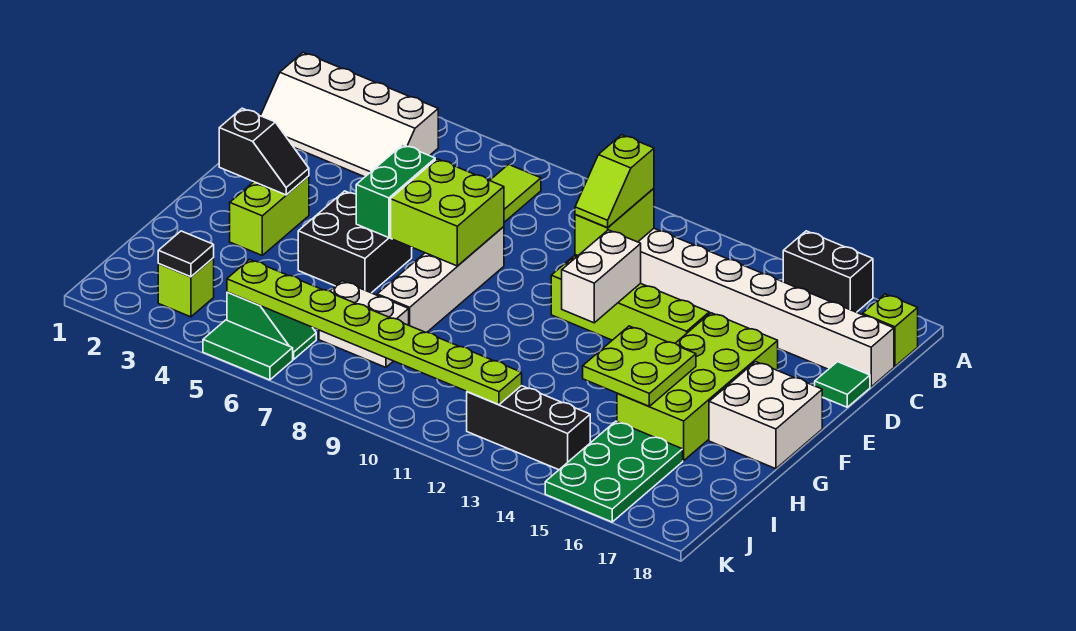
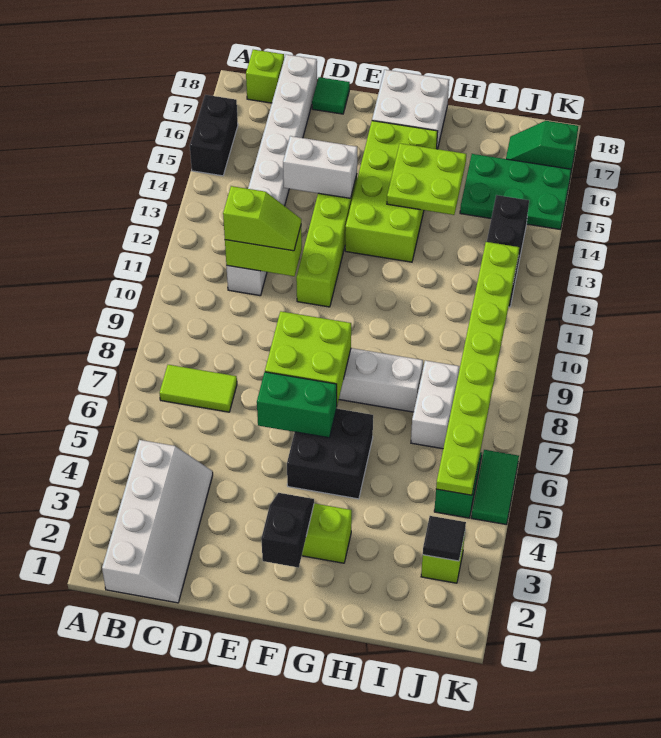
white brick E12:F12 level 2 -> white brick D14:E14 level 2
lime brick E15:H16 level 1 -> lime brick F13:G16 level 1
none -> green slope J17:K17 level 1 top K

